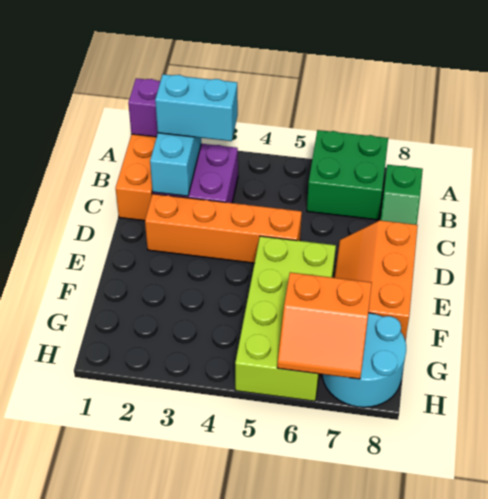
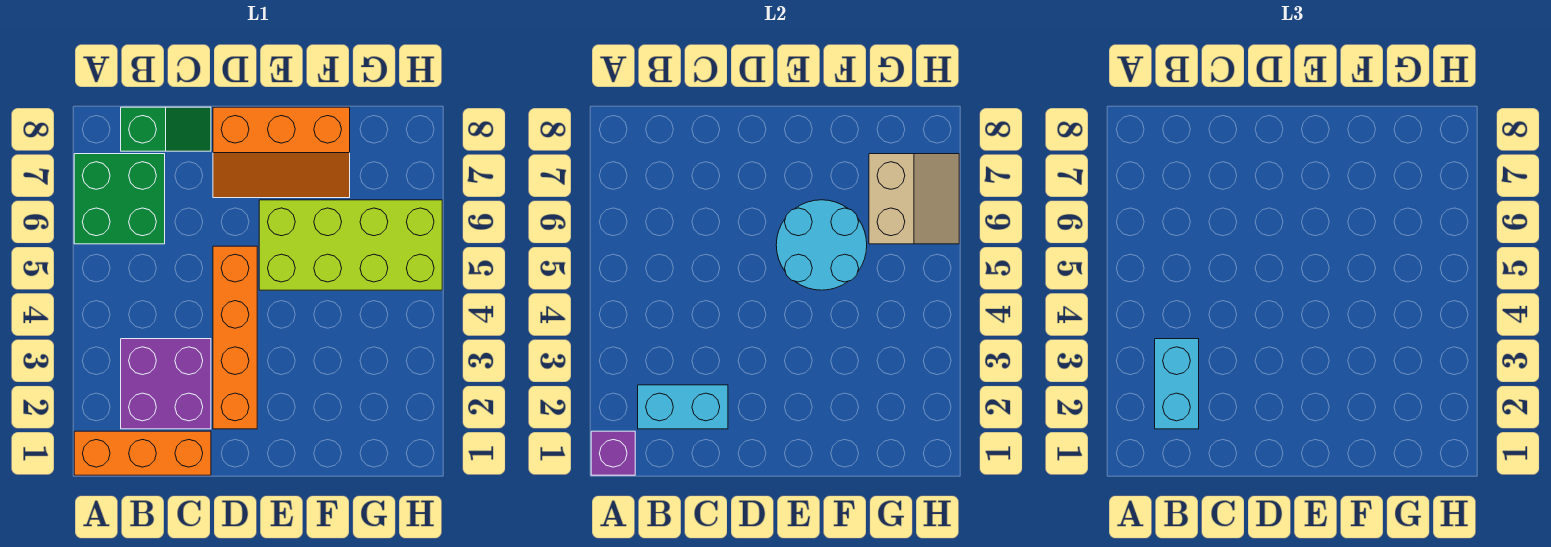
orange slope G6:H7 level 2 top G -> tan slope G6:H7 level 2 top G
cyan round brick G7:H8 level 1 -> cyan round brick E5:F6 level 2

